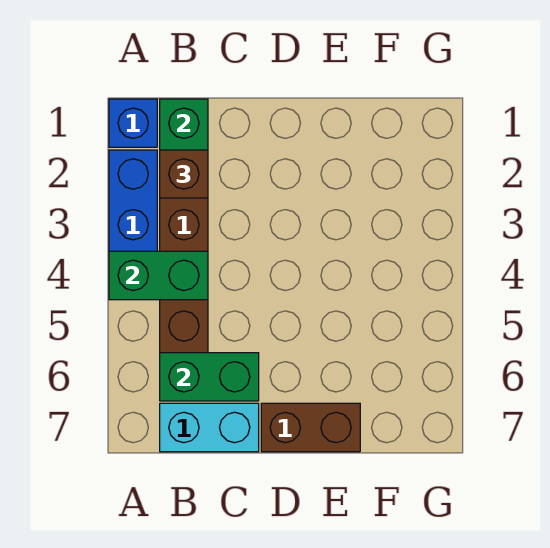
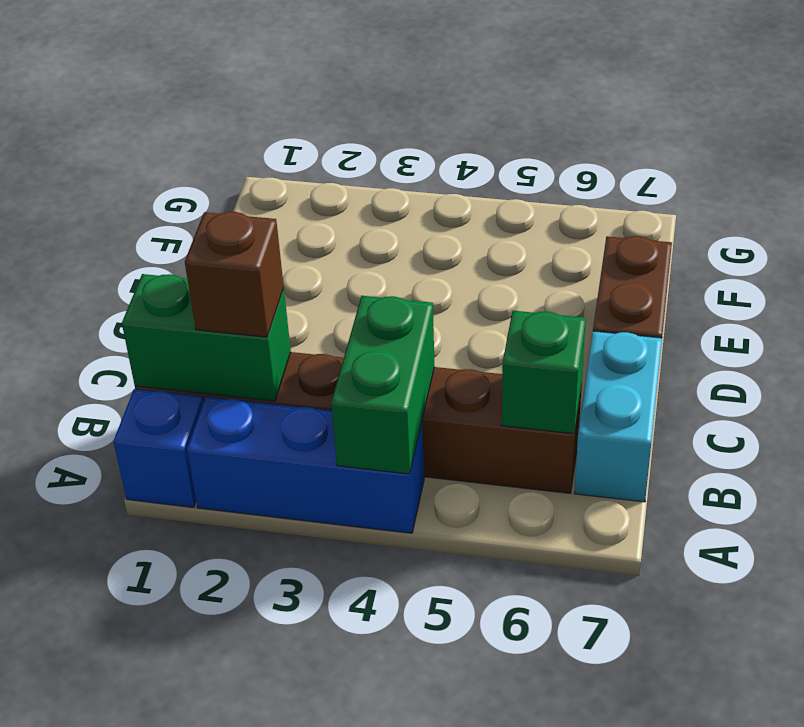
green brick B6:C6 level 2 -> green brick B6 level 2

